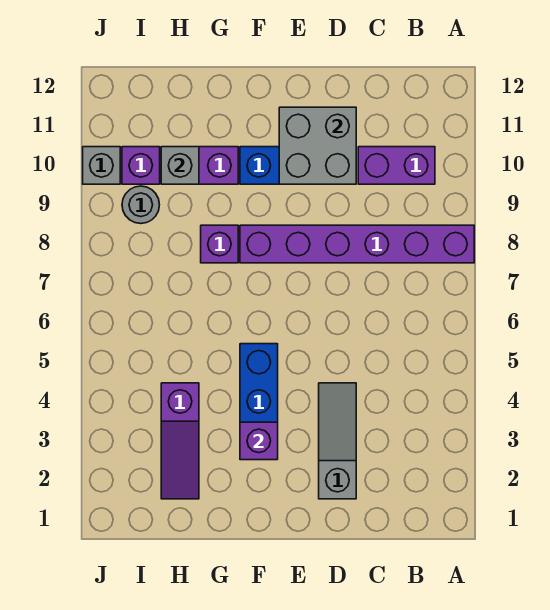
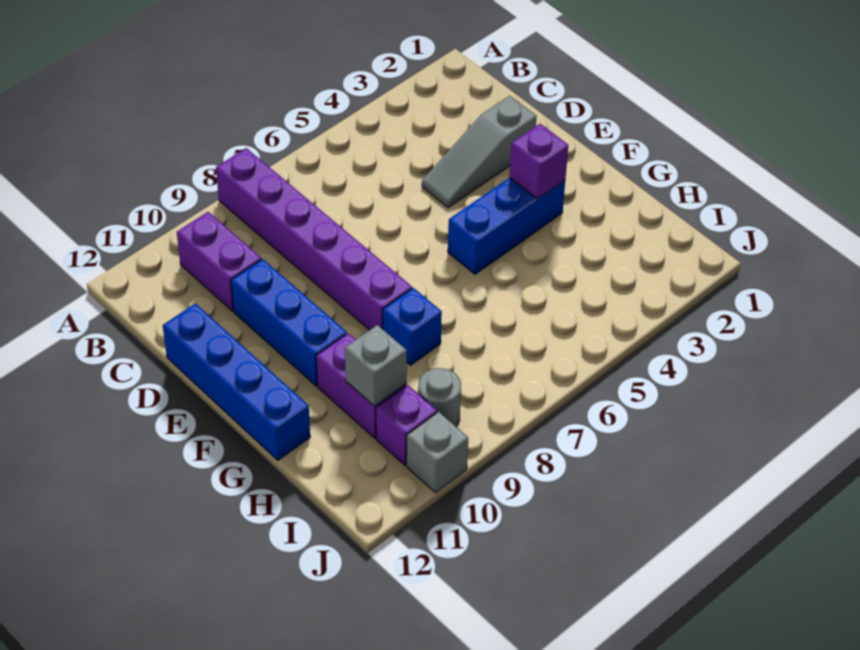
grey brick D10:E11 level 2 -> none
none -> blue brick D12:G12 level 1
purple brick G8 level 1 -> blue brick G8 level 1
purple slope H2:H4 level 1 top 4 -> none

